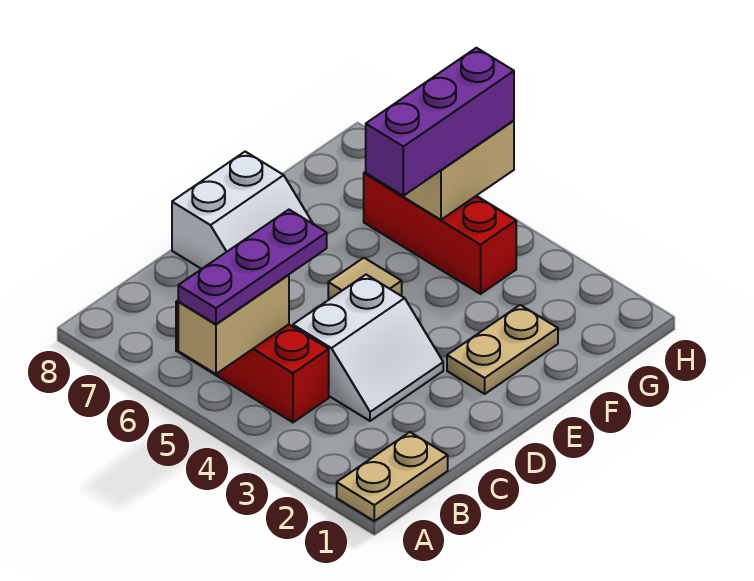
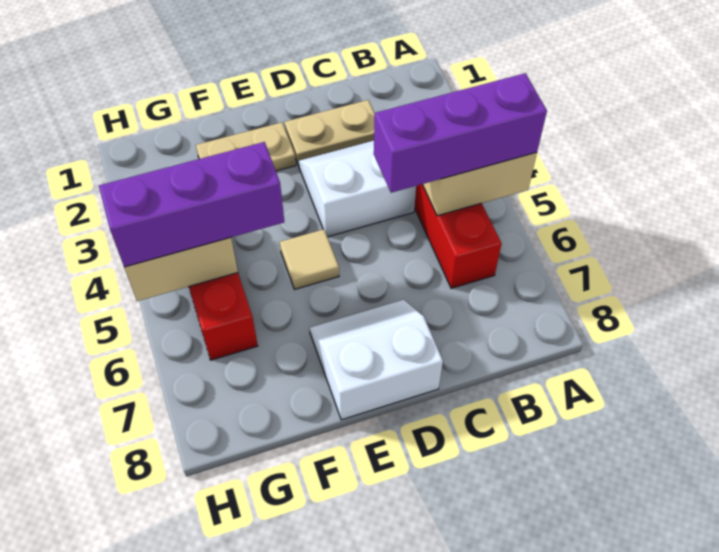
tan plate A1:B1 level 1 -> tan plate C2:D2 level 1
purple plate A5:C5 level 3 -> purple brick A5:C5 level 3

